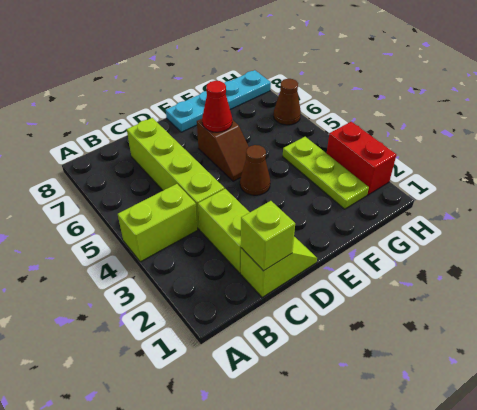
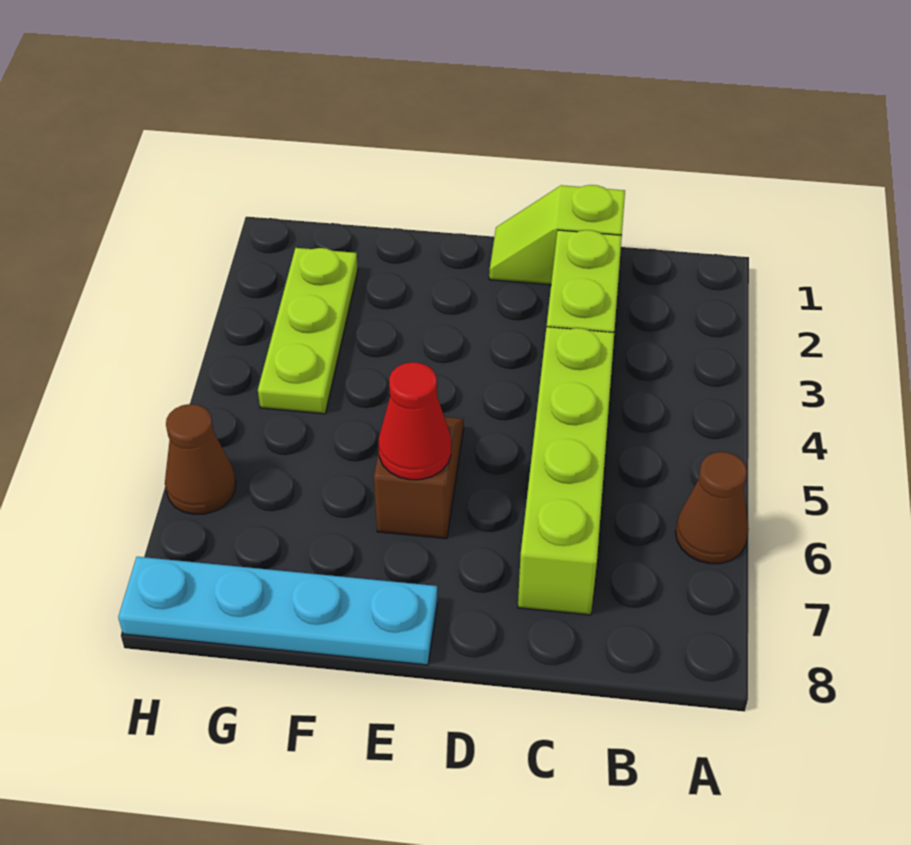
lime brick A4:B4 level 1 -> none
lime brick C1 level 2 -> none
brown cone E4 level 1 -> brown cone A6 level 1
red brick H2:H3 level 1 -> none

